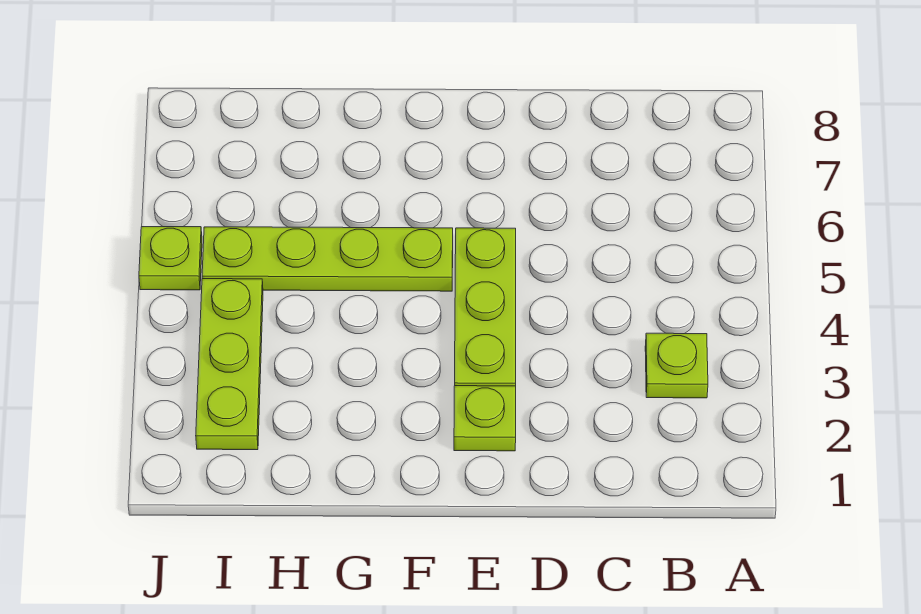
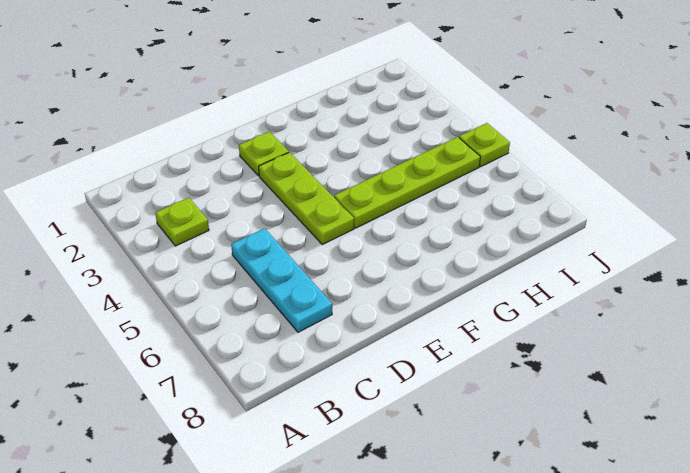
none -> cyan plate C5:C7 level 1
lime plate I2:I4 level 1 -> none

